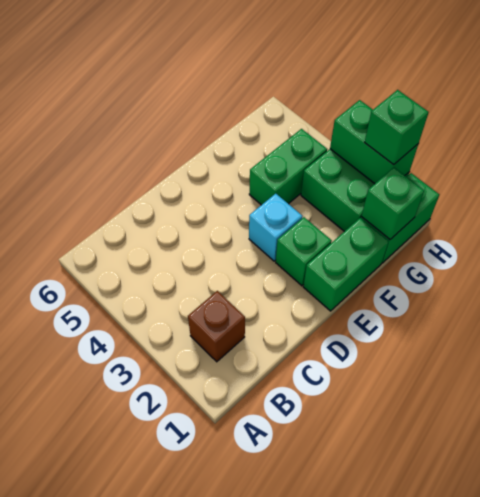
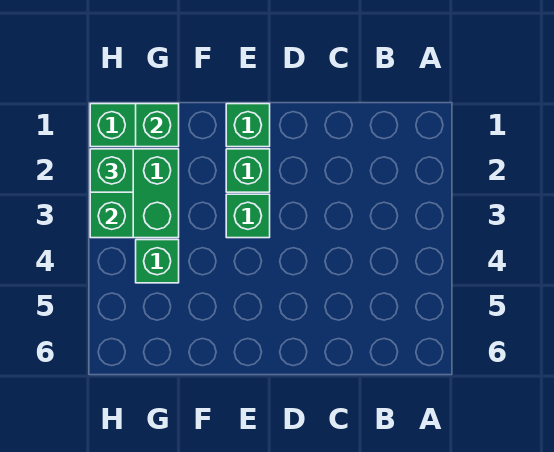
brown brick B2 level 1 -> none
green brick E1:F1 level 1 -> green brick E1 level 1
cyan brick E3 level 1 -> green brick E3 level 1
green brick F4:G4 level 1 -> green brick G4 level 1

